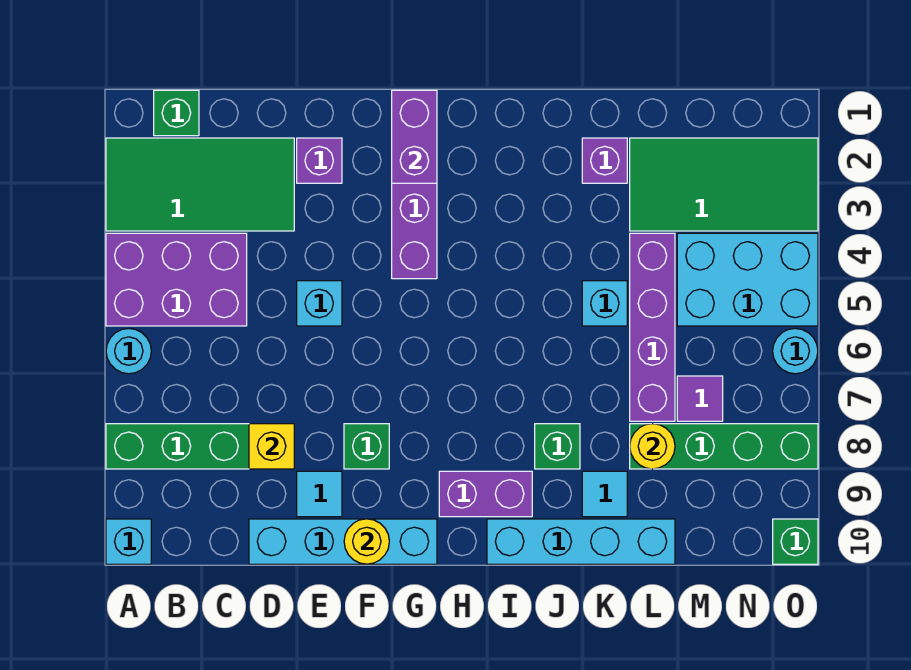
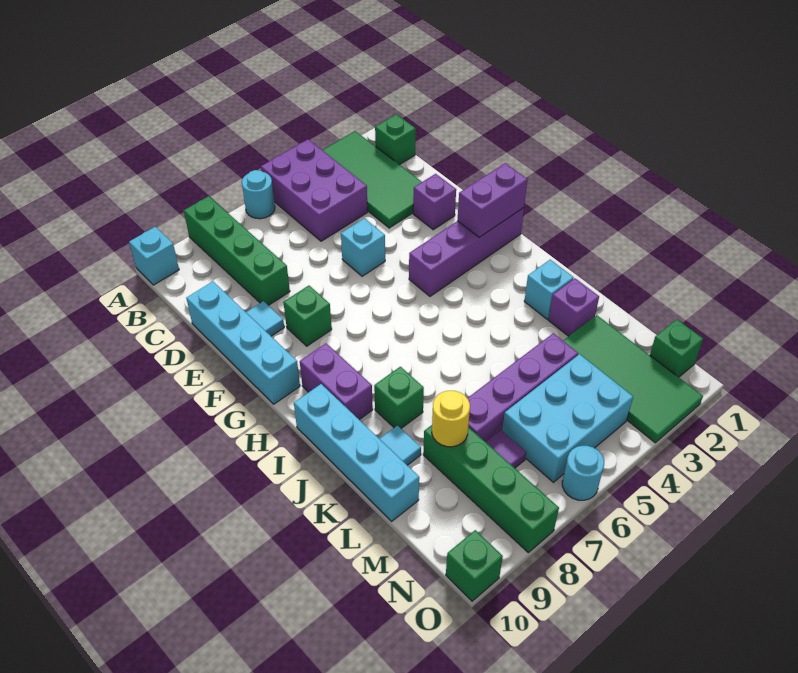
yellow brick D8 level 2 -> none
yellow round brick F10 level 2 -> none
cyan brick K5 level 1 -> cyan brick J2 level 1
cyan brick M4:O5 level 1 -> cyan brick M4:N6 level 1
none -> green brick N1 level 1

